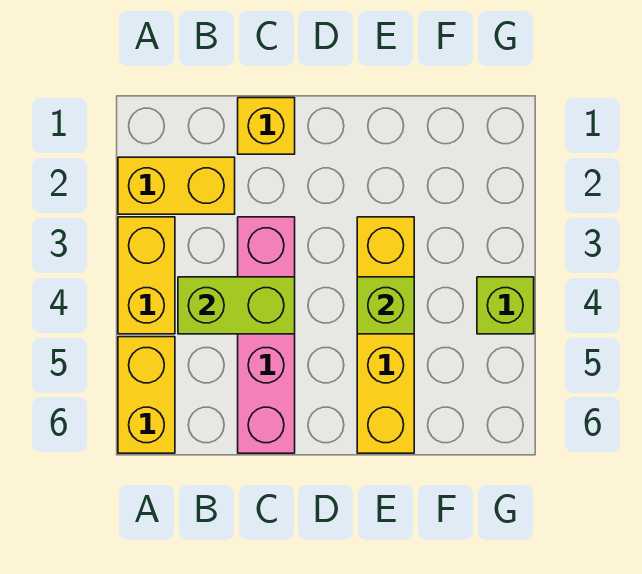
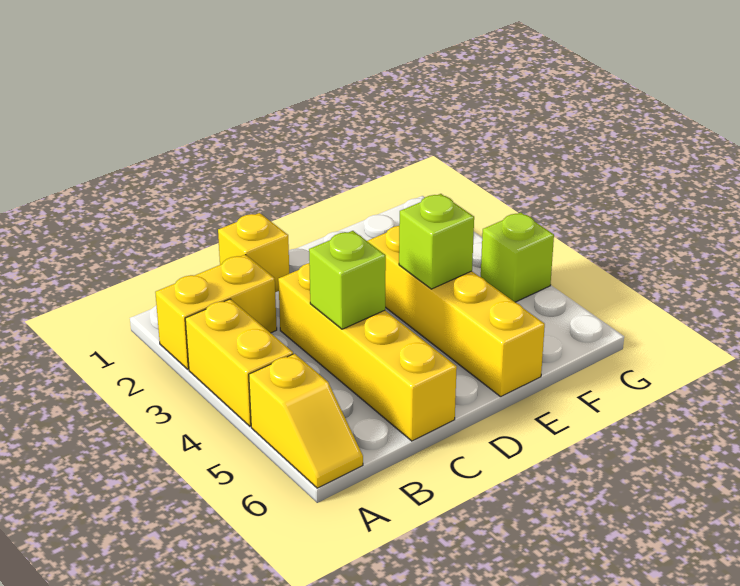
yellow brick A5:A6 level 1 -> yellow slope A5:A6 level 1 top 5
lime brick B4:C4 level 2 -> lime brick C4 level 2
pink brick C3:C6 level 1 -> yellow brick C3:C6 level 1

